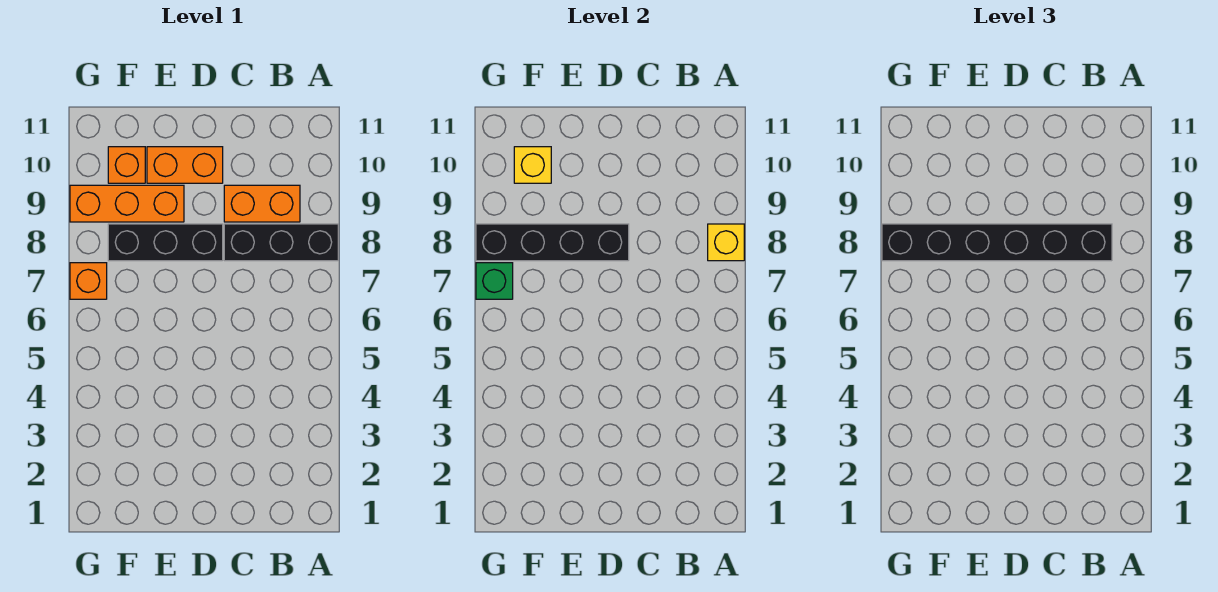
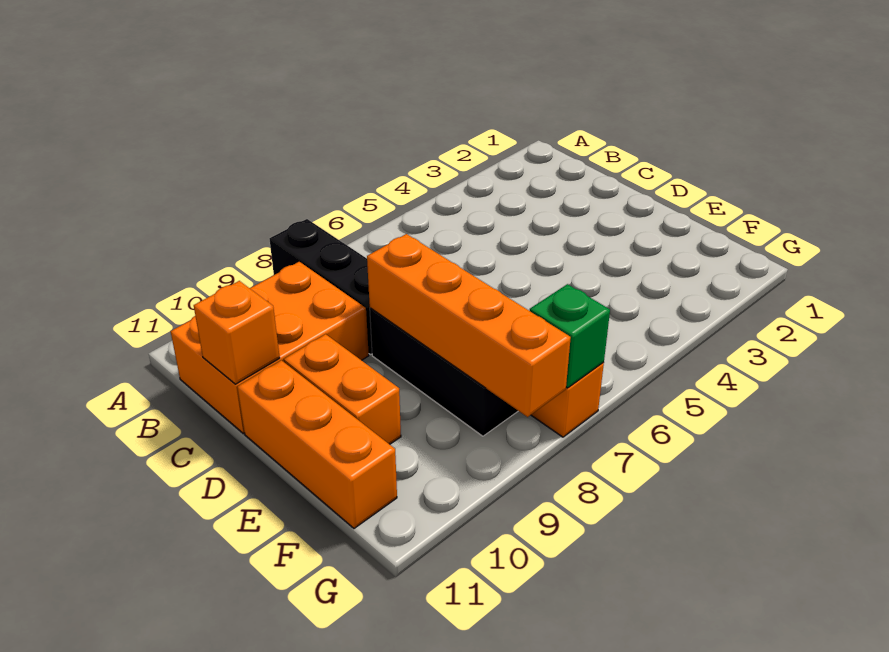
yellow brick A8 level 2 -> none
black brick B8:G8 level 3 -> none
orange brick B9:C9 level 1 -> orange brick B9:C11 level 1
black brick D8:G8 level 2 -> orange brick D8:G8 level 2
orange brick E9:G9 level 1 -> orange brick D11:F11 level 1
orange brick F10 level 1 -> orange brick C11 level 2
yellow brick F10 level 2 -> none

